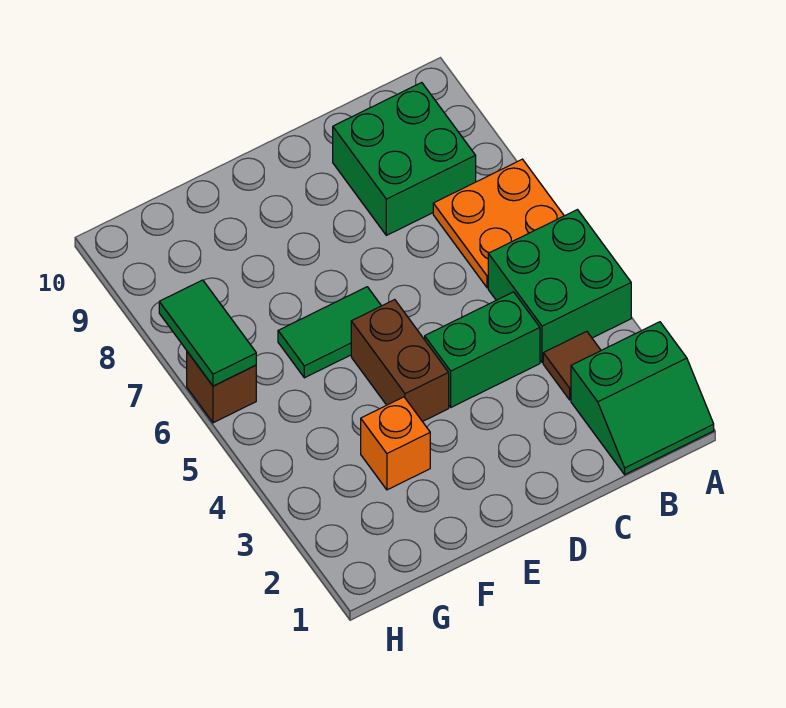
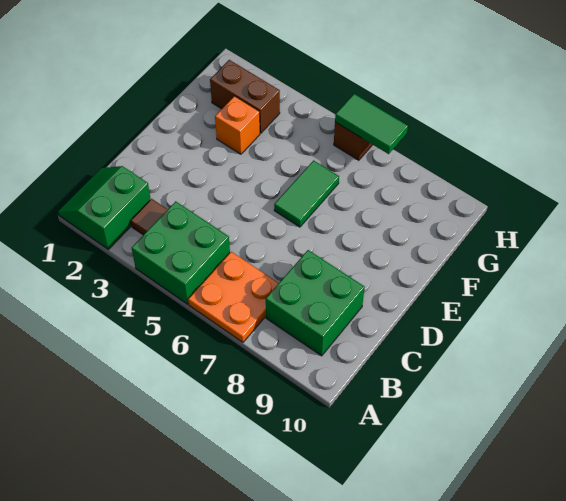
green brick C4:D4 level 1 -> none
brown brick E4:E5 level 1 -> brown brick G2:G3 level 1

